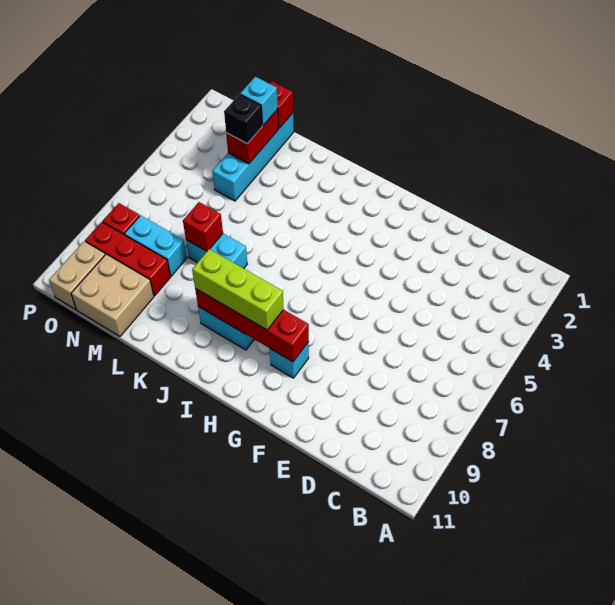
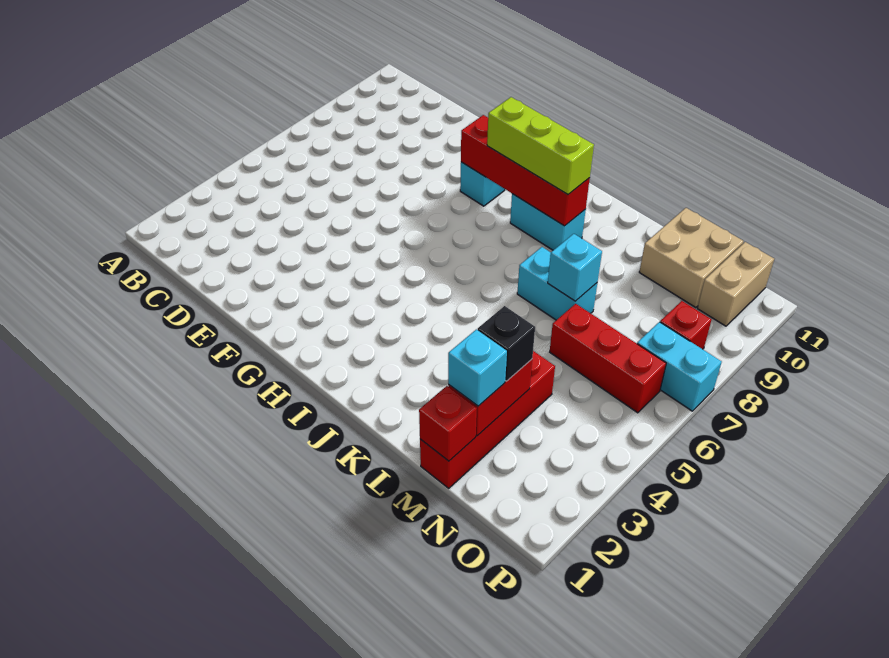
red brick L7 level 2 -> cyan brick L7 level 2
cyan brick M1:M4 level 1 -> red brick M1:M4 level 1
cyan brick M8:N8 level 1 -> cyan brick O7:P7 level 1
red brick M9:O9 level 1 -> red brick M6:O6 level 1

